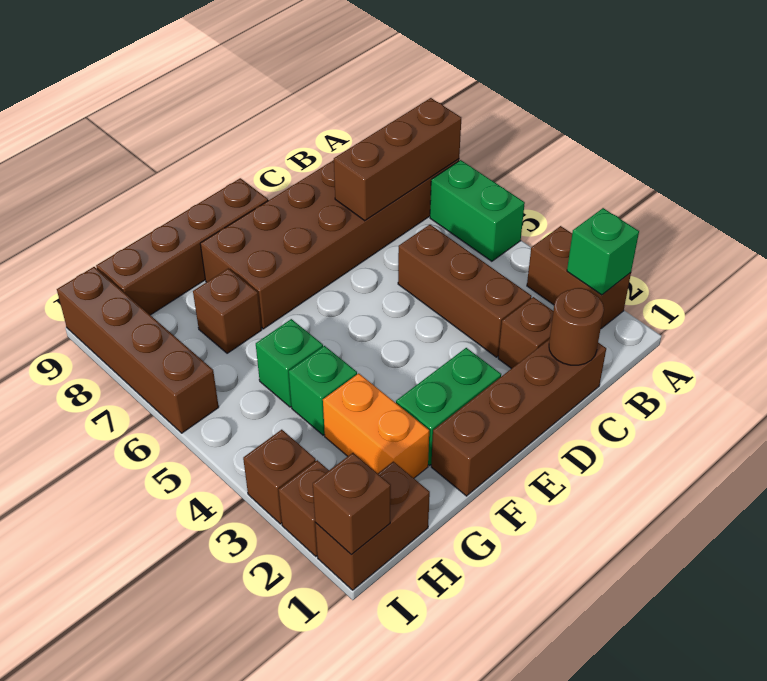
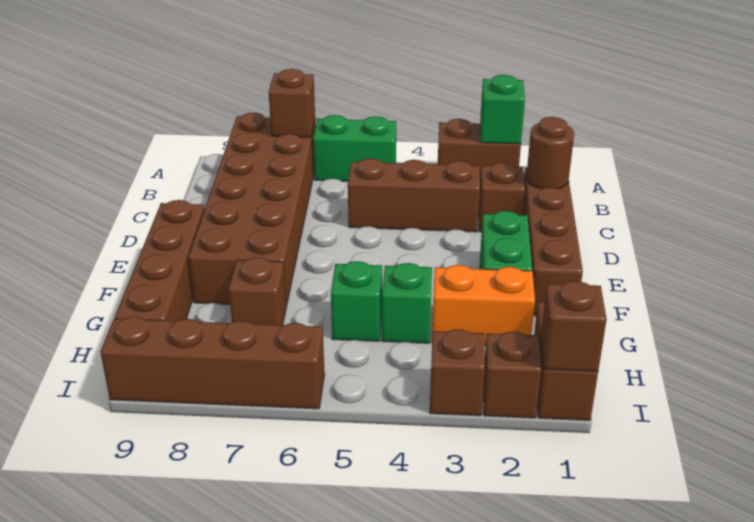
brown brick A7:C7 level 2 -> brown brick A7 level 2

